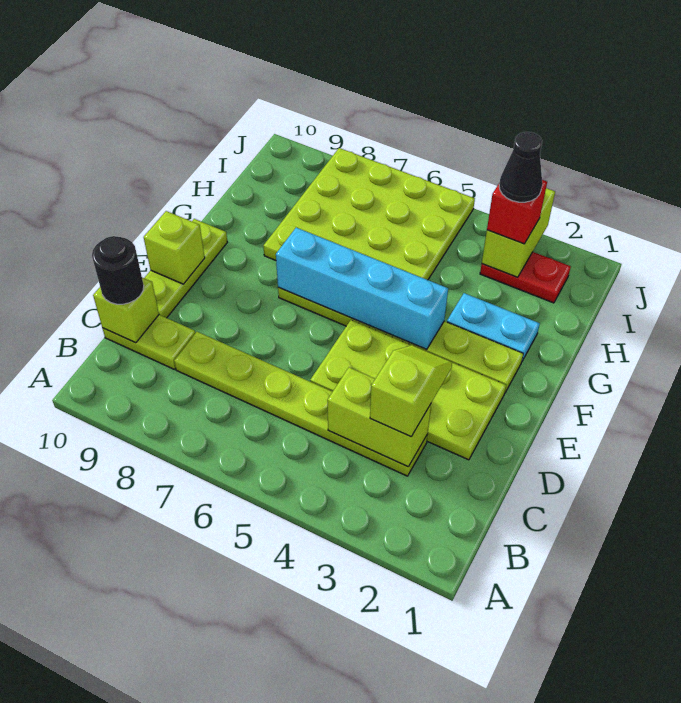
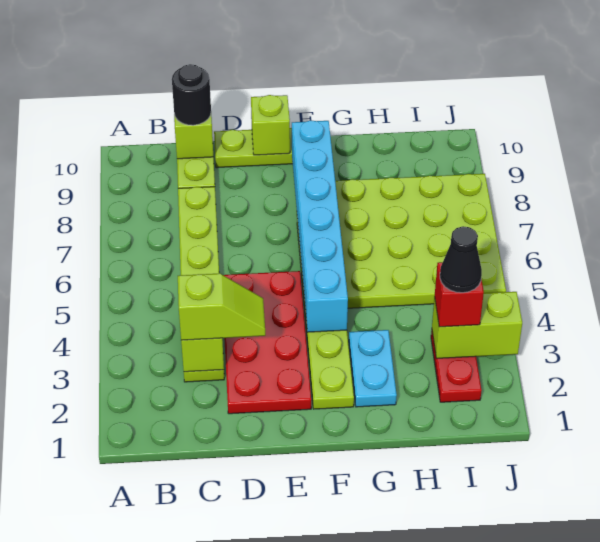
lime plate D2:E5 level 1 -> red plate D2:E5 level 1
cyan brick F4:F7 level 2 -> cyan brick F4:F9 level 2

